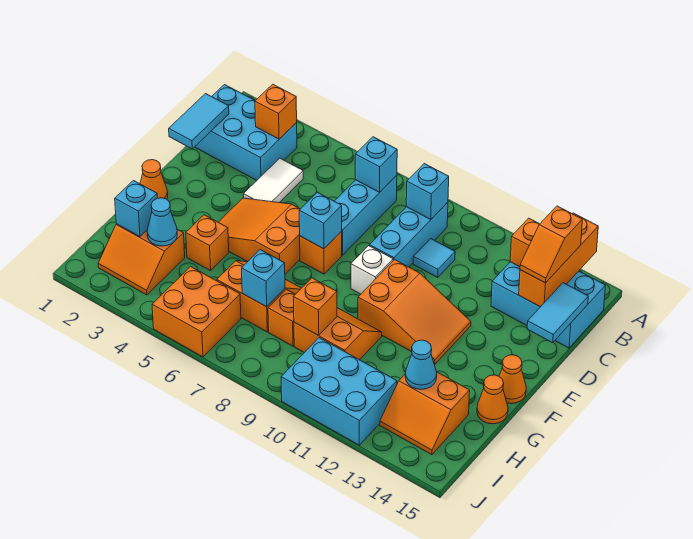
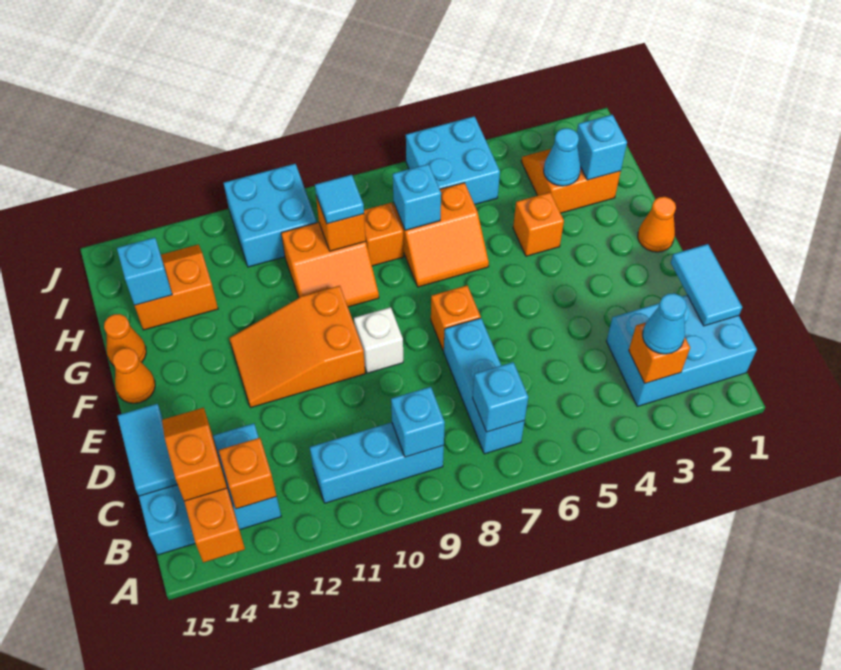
cyan brick B9:D9 level 1 -> cyan brick B9:B11 level 1
white tile C4:D4 level 1 -> none
cyan tile C10 level 1 -> cyan tile H9 level 3
orange slope E4:F6 level 1 top 6 -> none
cyan brick E7 level 2 -> cyan brick H14 level 2
cyan cone H13 level 2 -> cyan cone B3 level 3
orange brick I5:J6 level 1 -> cyan brick I5:J6 level 1
cyan brick I10:J12 level 1 -> cyan brick I10:J11 level 1

